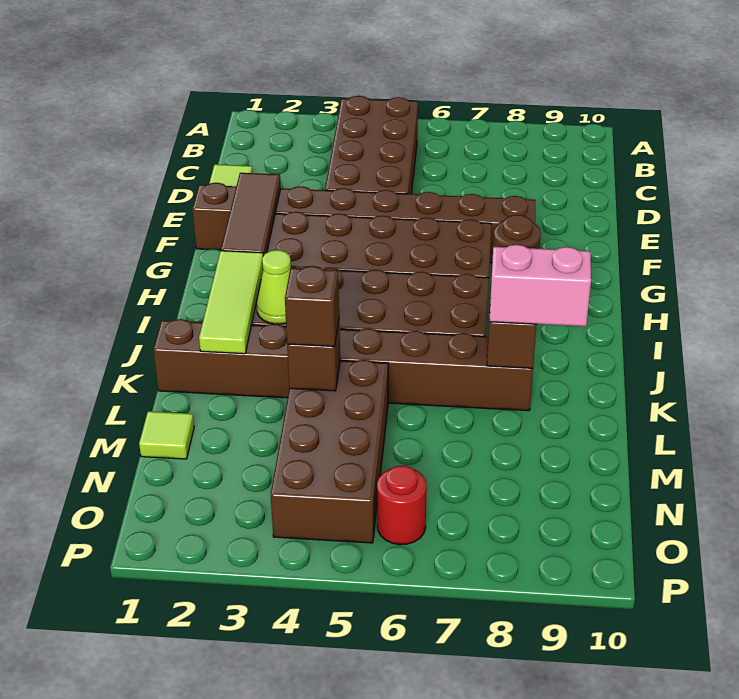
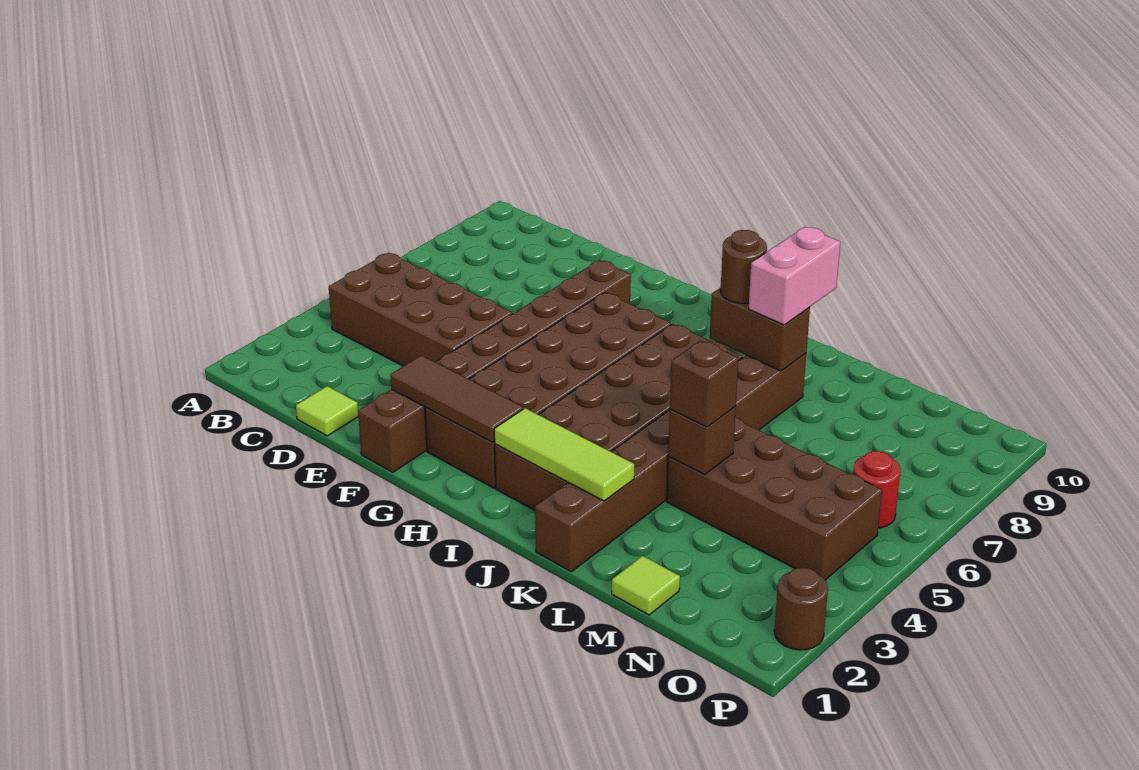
lime cone J3 level 2 -> none
none -> brown round brick P2 level 1

